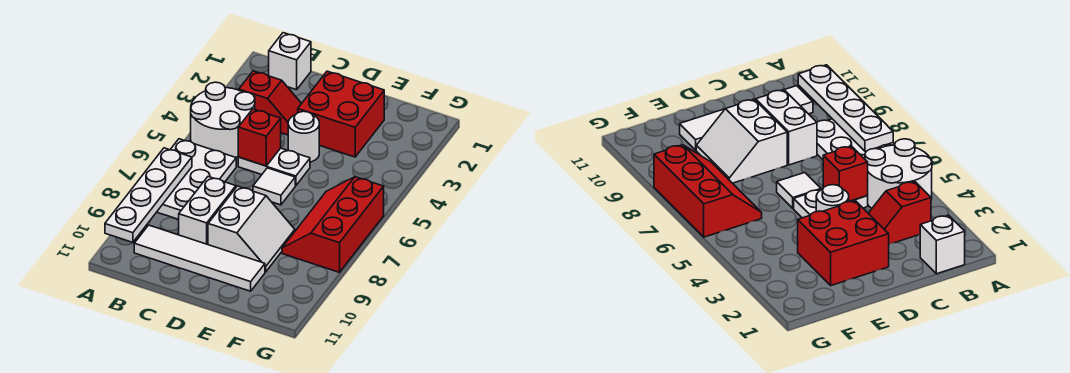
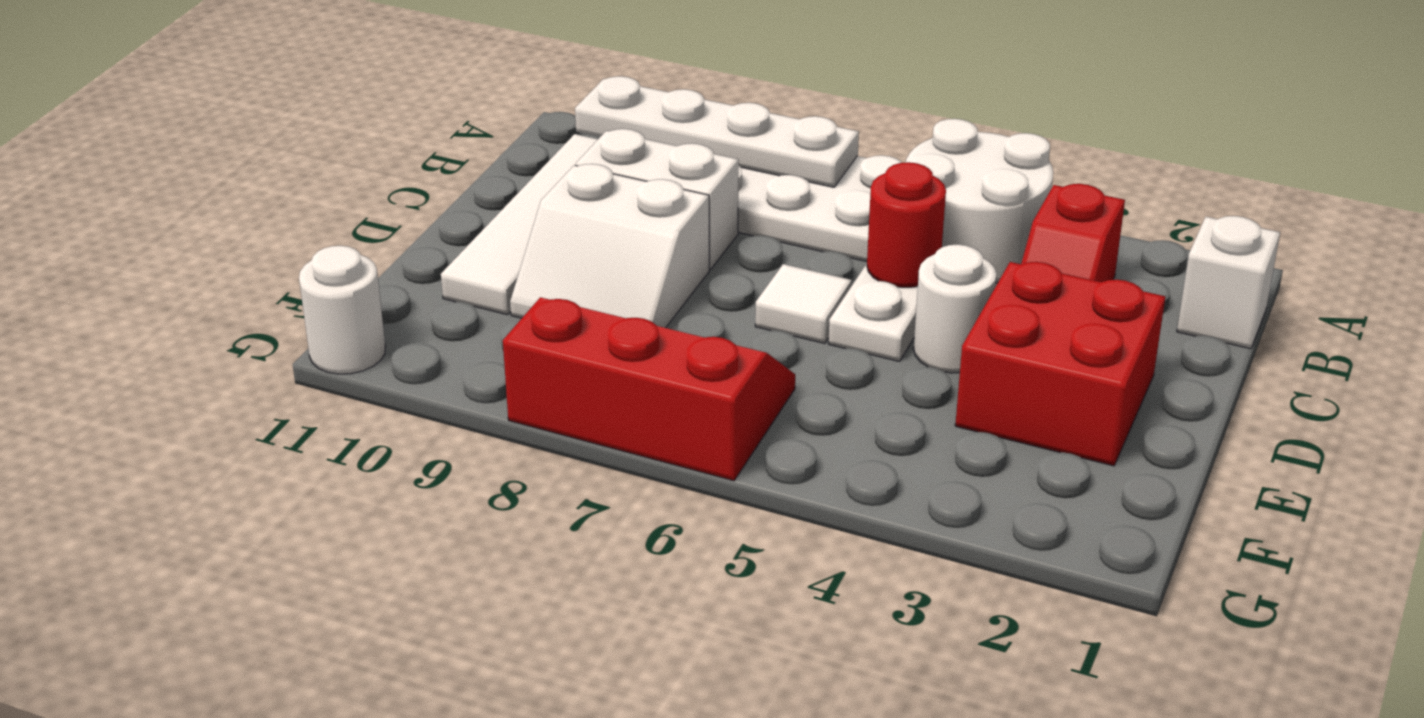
red brick C5 level 2 -> red round brick C5 level 2
none -> white round brick G11 level 1

